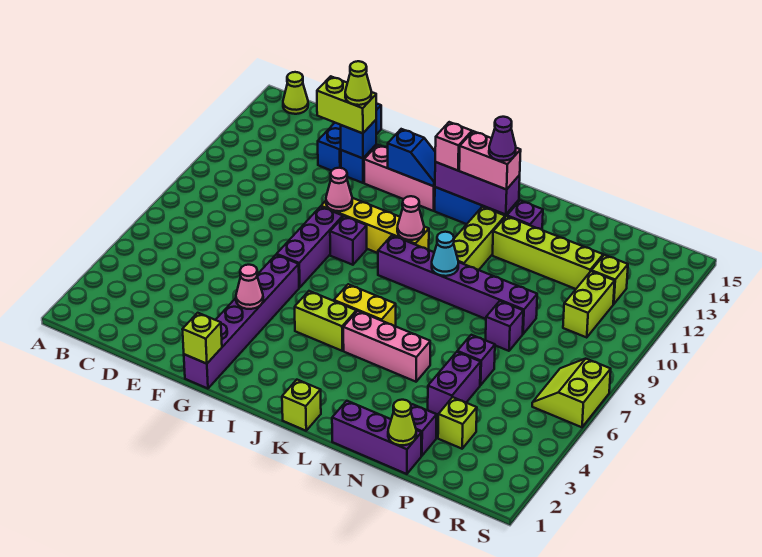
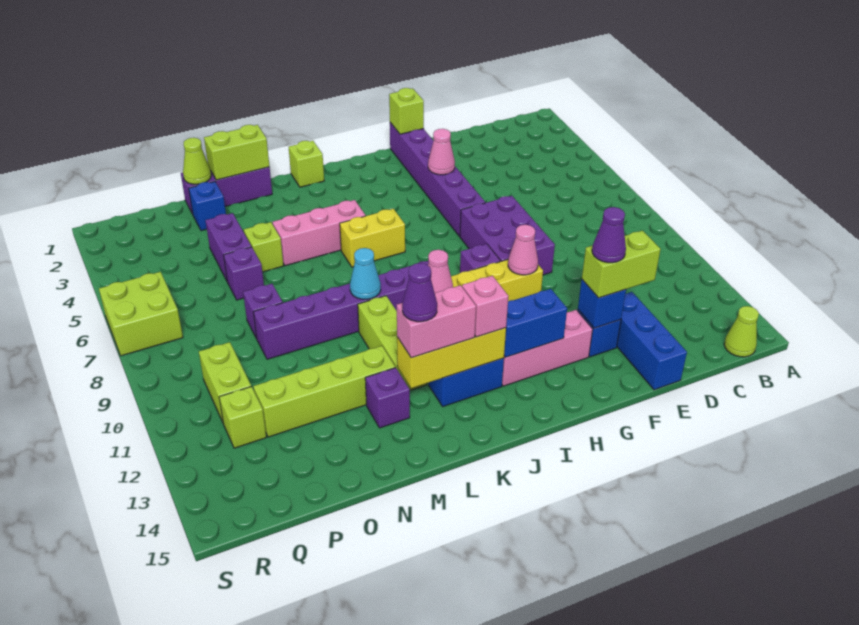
lime cone F13 level 4 -> purple cone F13 level 4
purple brick G7:G9 level 1 -> purple brick F7:G9 level 1
blue slope H13:I13 level 2 top H -> blue brick H13:I13 level 2
lime brick I5:J5 level 1 -> lime brick M1:N1 level 2
purple brick J13:L13 level 2 -> yellow brick J13:L13 level 2
purple brick O2 level 1 -> blue brick O2 level 1
lime brick P3 level 1 -> lime brick N5 level 1
lime slope R6:S7 level 1 top S -> lime brick R6:S7 level 1

